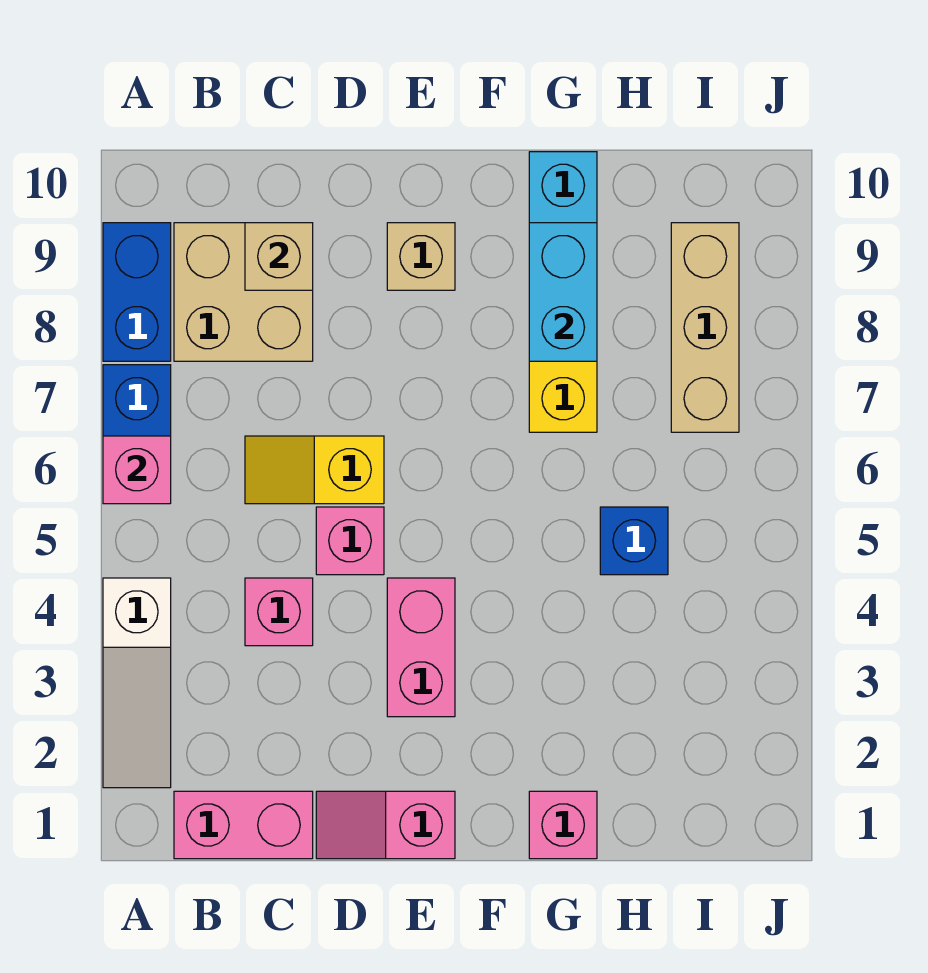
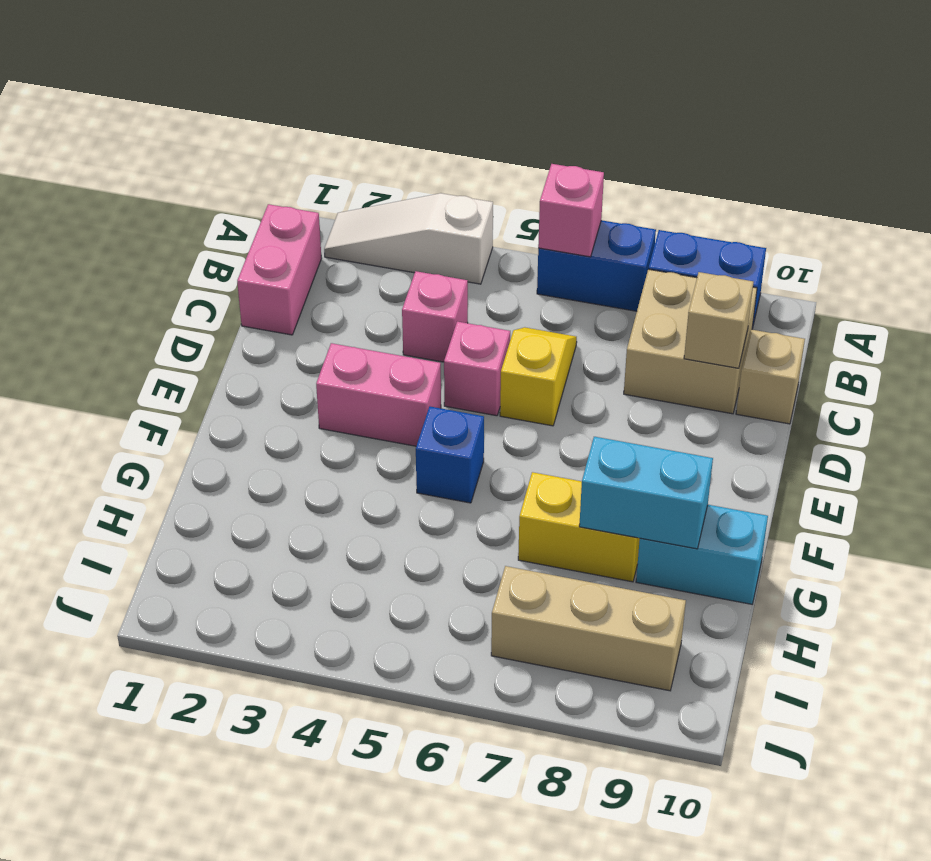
pink slope D1:E1 level 1 top E -> none
tan brick E9 level 1 -> tan brick C10 level 1
pink brick G1 level 1 -> none
blue brick H5 level 1 -> blue brick F5 level 1

